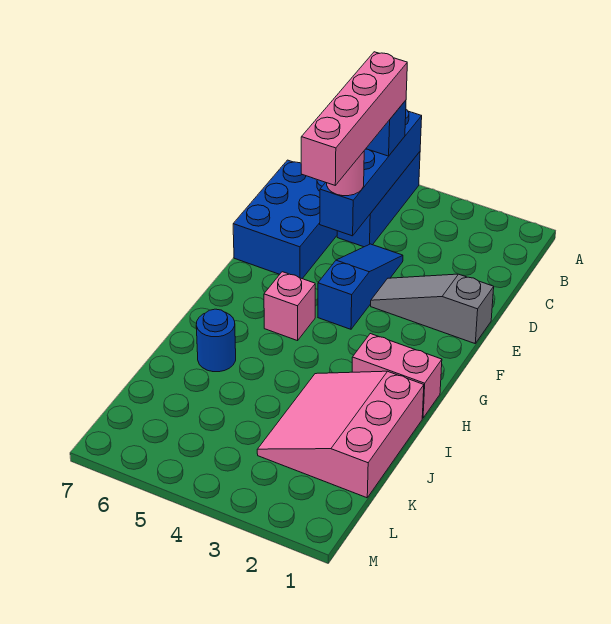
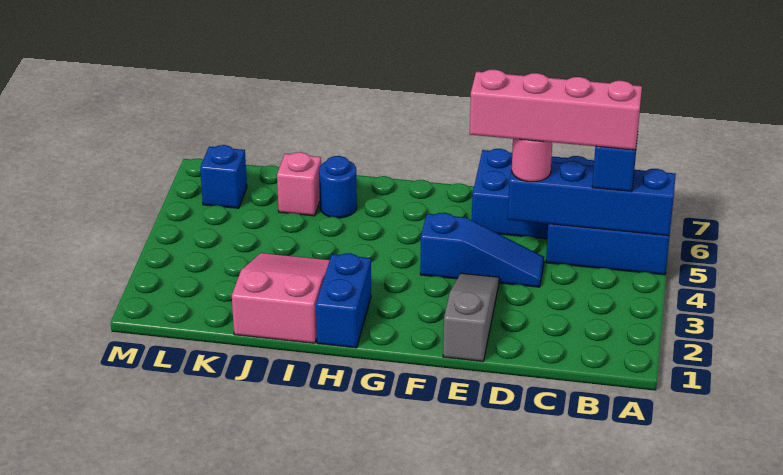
pink brick G5 level 1 -> pink brick J6 level 1
pink brick H1:H2 level 1 -> blue brick H1:H2 level 1
pink slope I1:K3 level 1 top 1 -> pink slope I1:J3 level 1 top 1
none -> blue brick L6 level 1

